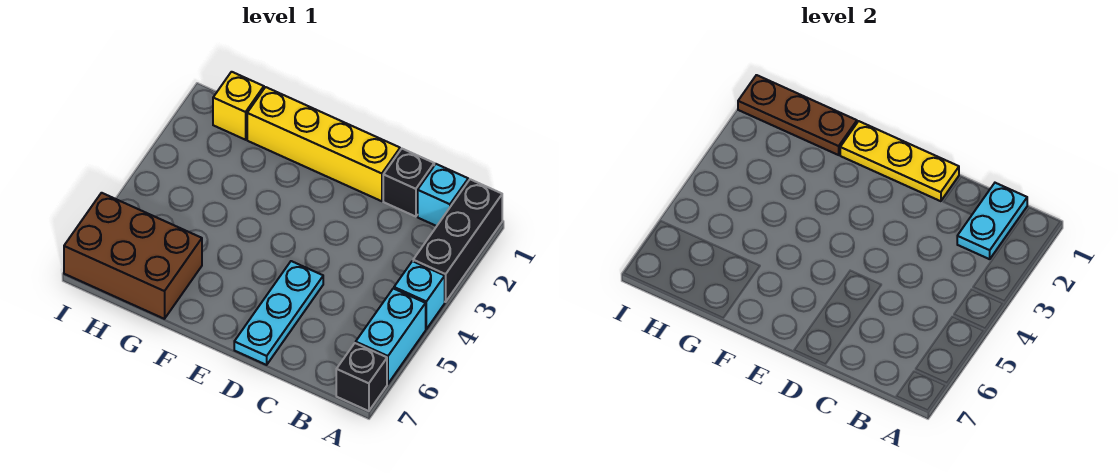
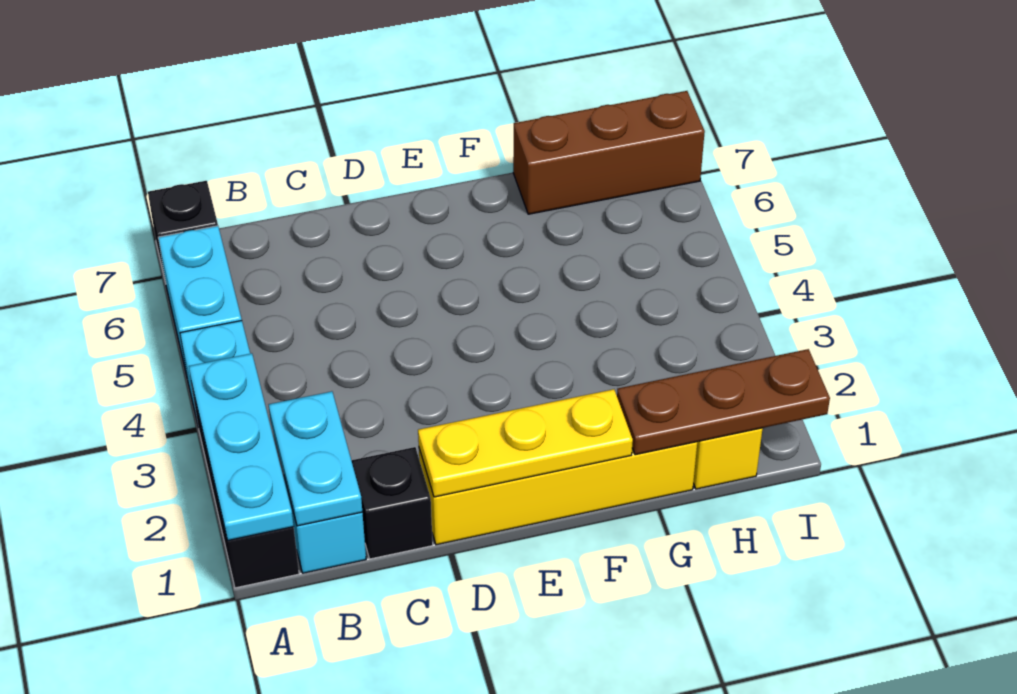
cyan plate D5:D7 level 1 -> cyan plate A1:A3 level 2
brown brick G6:I7 level 1 -> brown brick G7:I7 level 1

